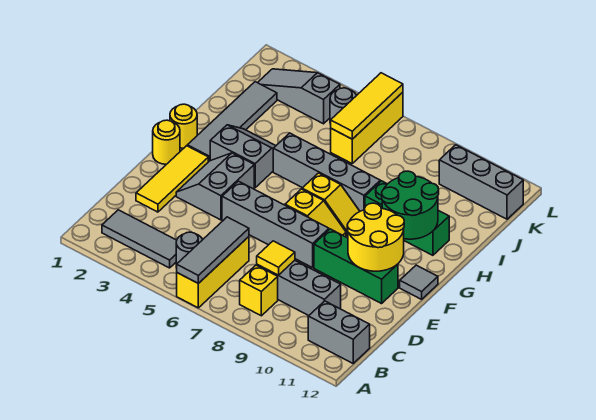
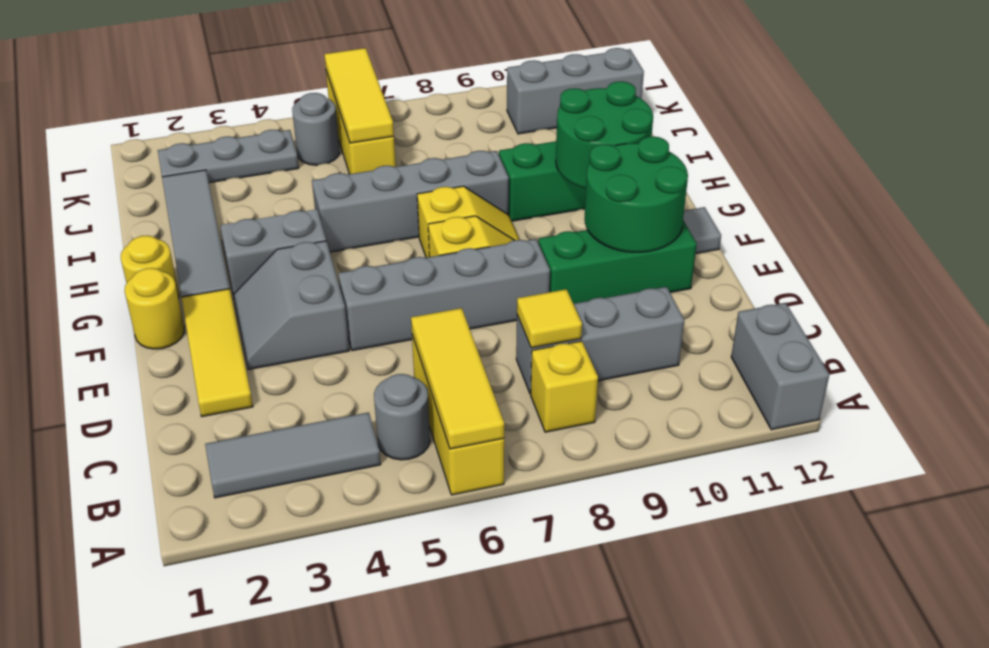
grey tile A6:C6 level 2 -> yellow tile A6:C6 level 2
grey brick B11:B12 level 1 -> grey brick A12:B12 level 1
yellow round brick E10:F11 level 2 -> green round brick E10:F11 level 2
grey slope K2:K4 level 1 top 4 -> grey plate K2:K4 level 1

